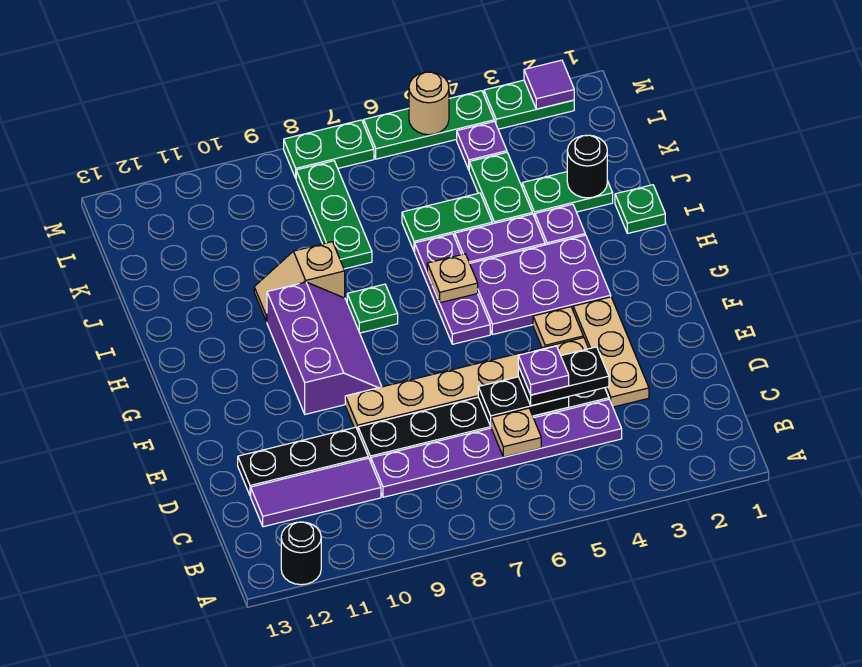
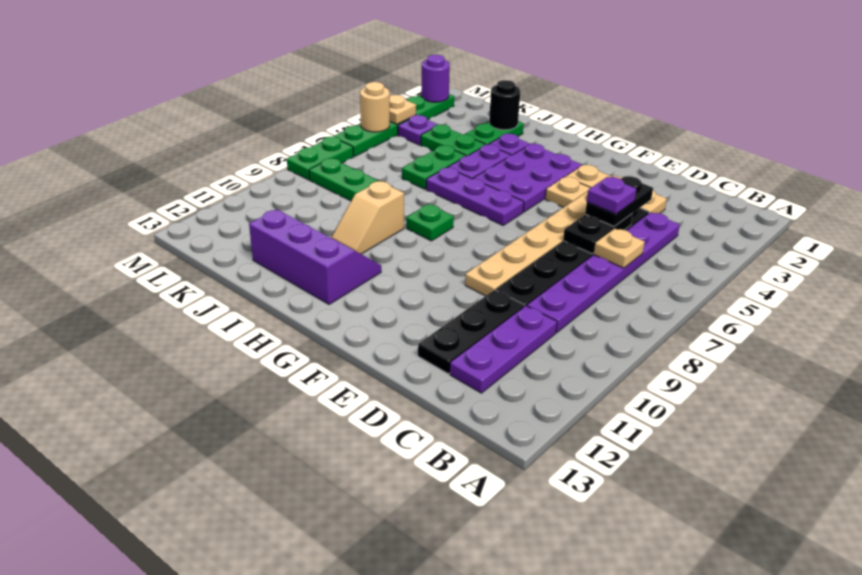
black round brick A12 level 1 -> none
purple tile C10:C12 level 1 -> purple plate C10:C12 level 1
purple slope F9:H10 level 1 top 10 -> purple slope H11:J12 level 1 top 12
tan plate H6 level 2 -> tan plate M4 level 2
green plate I1 level 1 -> none
purple tile M2 level 2 -> purple round brick M2 level 2

